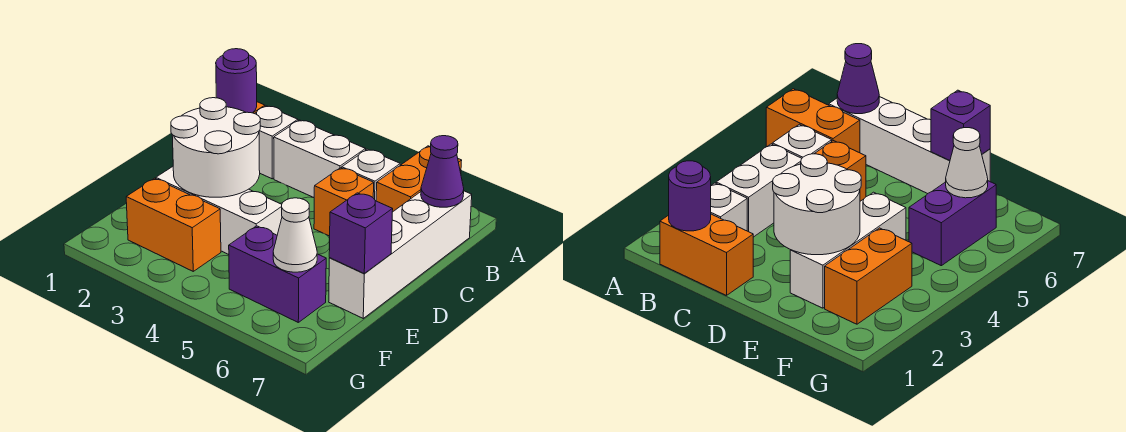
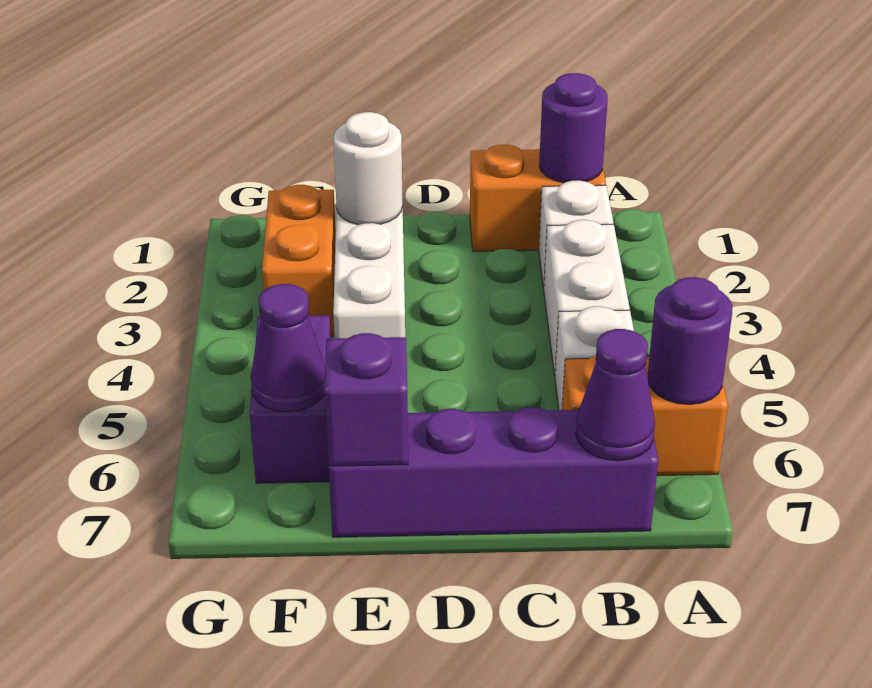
none -> purple round brick A6 level 2
white brick B7:E7 level 1 -> purple brick B7:E7 level 1
orange brick C5 level 1 -> none
white round brick D2:E3 level 2 -> white round brick E2 level 2
white cone F6 level 2 -> purple cone F6 level 2

